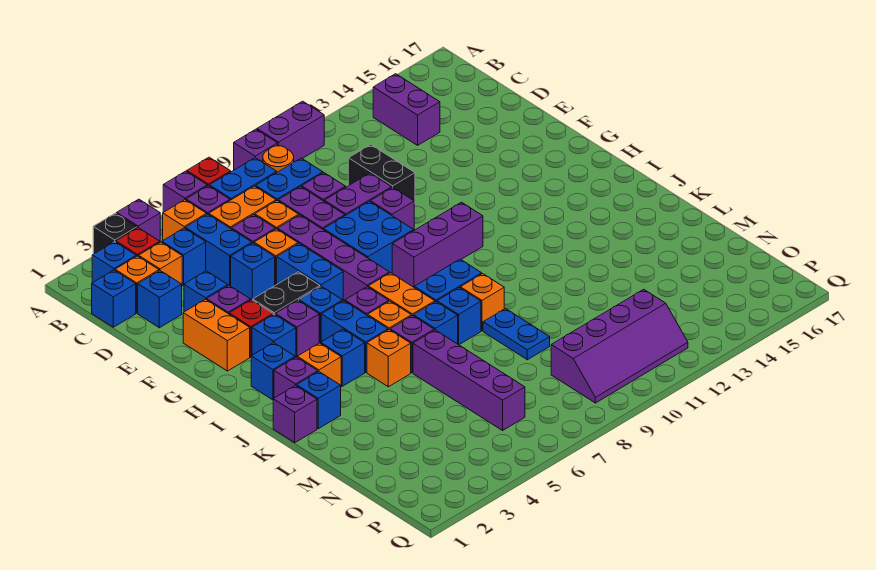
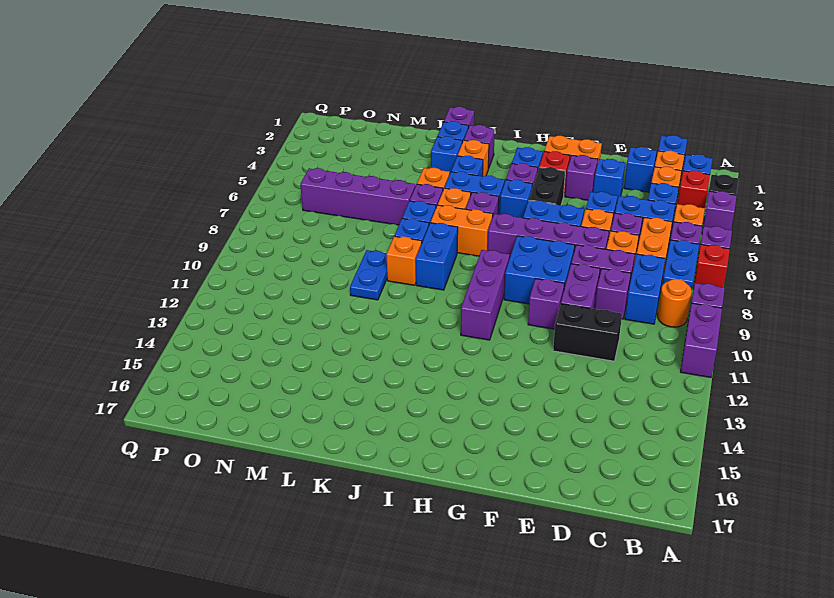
purple brick B14:C14 level 1 -> none
blue brick I2 level 1 -> blue brick K3 level 1
blue plate L9:M9 level 1 -> blue plate L9:L10 level 1
purple slope O9:P12 level 1 top O -> none

